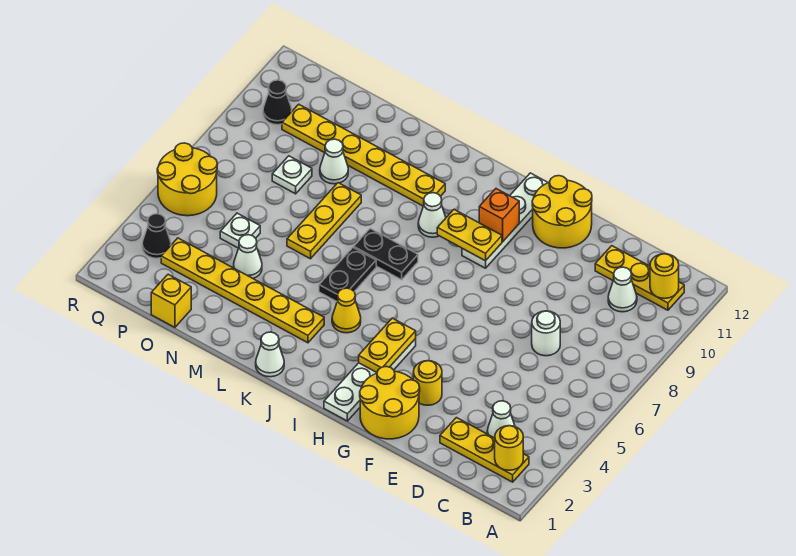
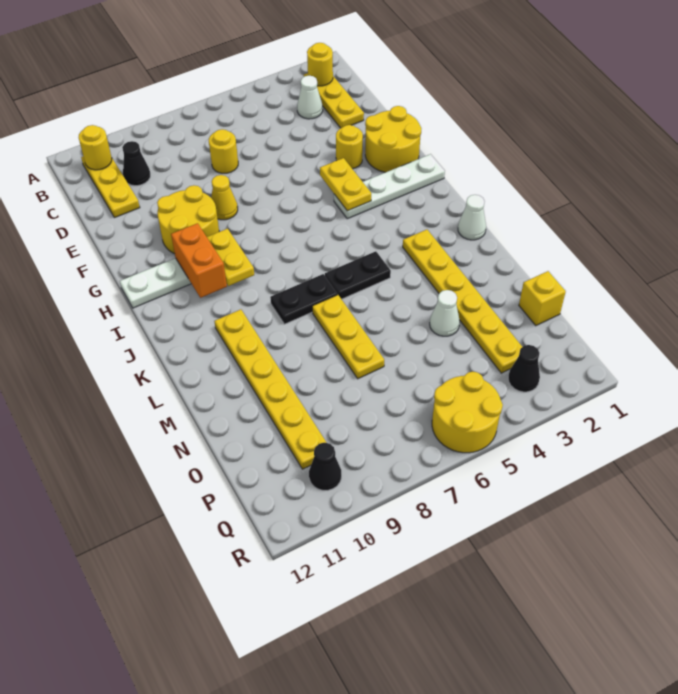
white cone C10 level 1 -> black cone C10 level 1
white round brick D7 level 1 -> yellow round brick D7 level 1
yellow round brick F11:G12 level 1 -> yellow round brick F9:G10 level 1
yellow plate H3:H4 level 2 -> yellow plate G4:H4 level 2
orange brick H10 level 2 -> orange brick H10:I10 level 2
yellow cone J4 level 1 -> yellow cone F8 level 1
black plate J7:K7 level 1 -> black plate K7:K8 level 1
white cone J9 level 1 -> none
yellow plate M6:M8 level 1 -> yellow plate L7:N7 level 1
white cone N9 level 1 -> none
white plate O5 level 1 -> none
white plate O8 level 1 -> none

